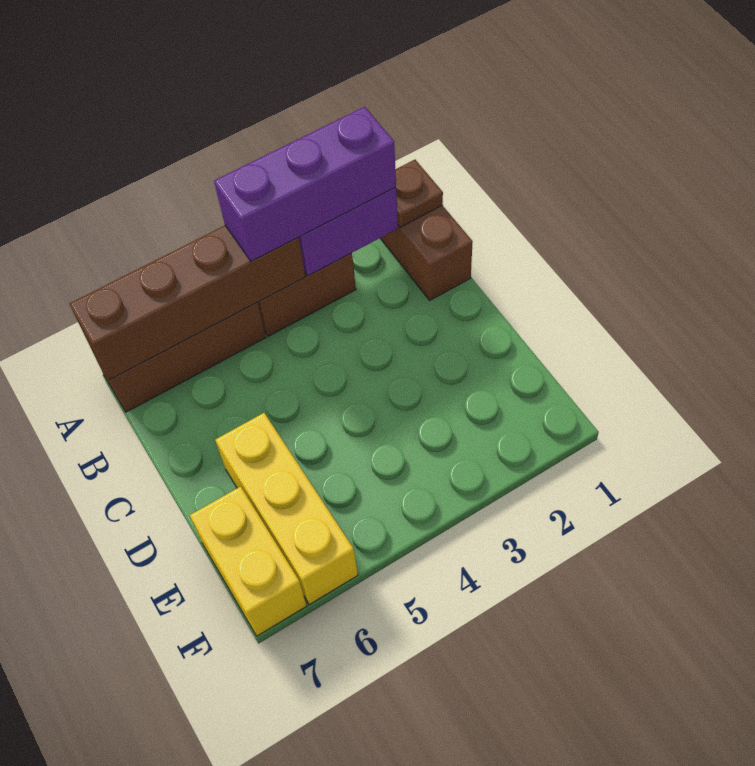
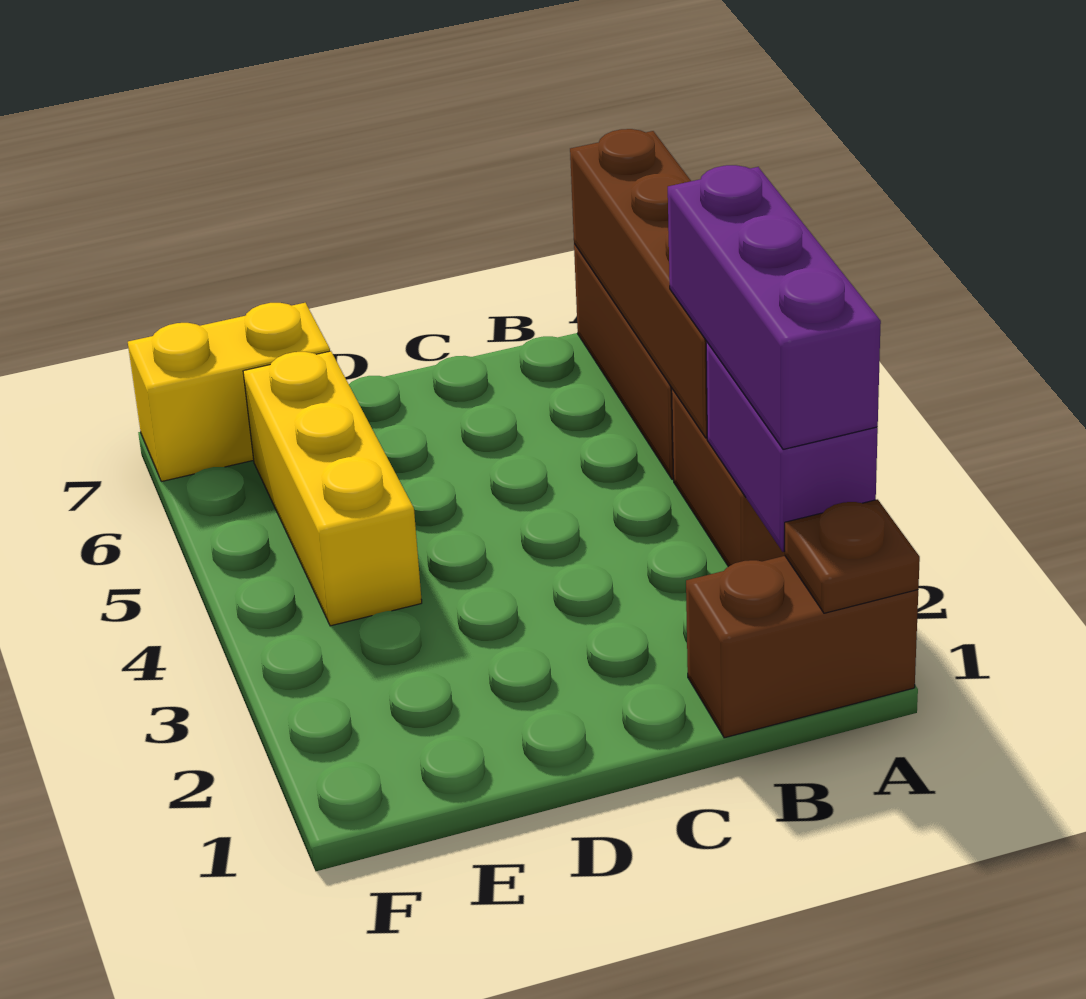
yellow brick D6:F6 level 1 -> yellow brick E4:E6 level 1

